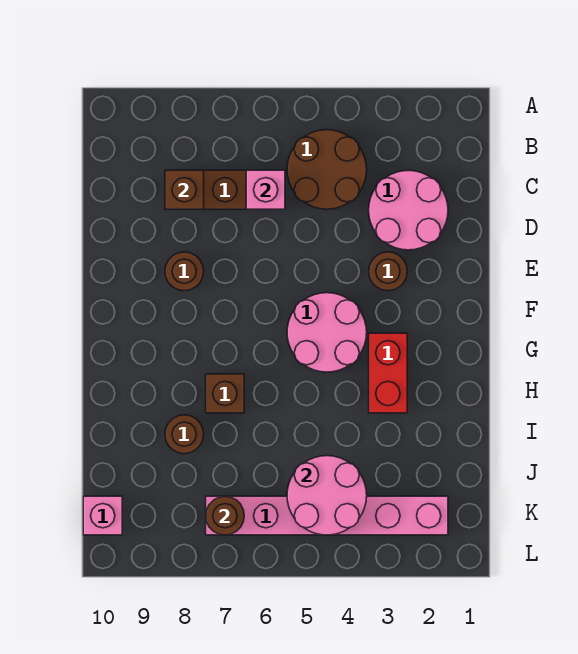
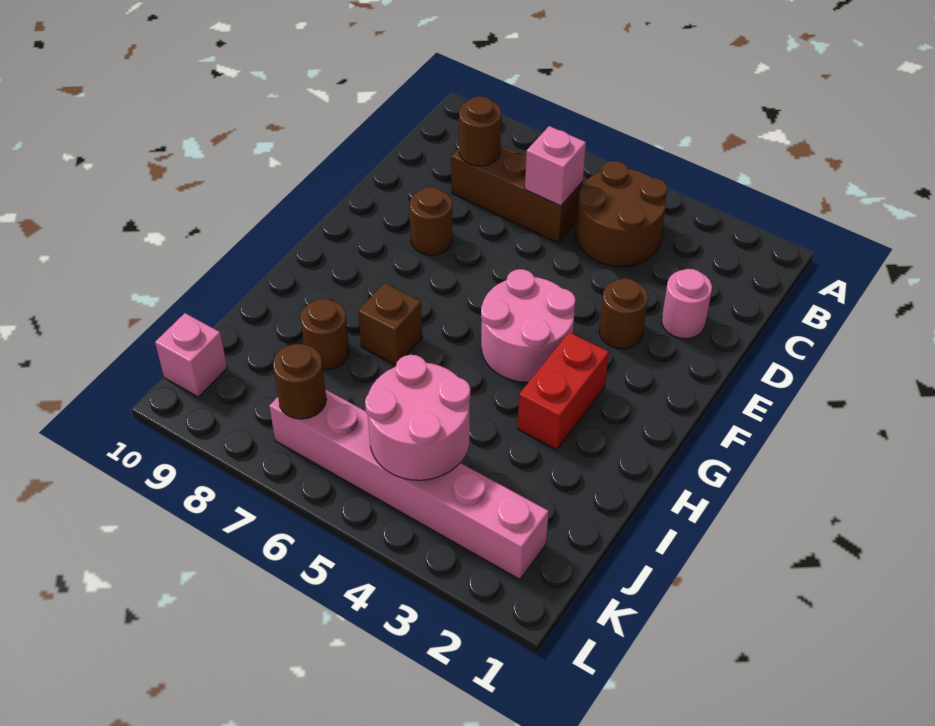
pink round brick C2:D3 level 1 -> pink round brick D2 level 1
brown brick C8 level 2 -> brown round brick C8 level 2

